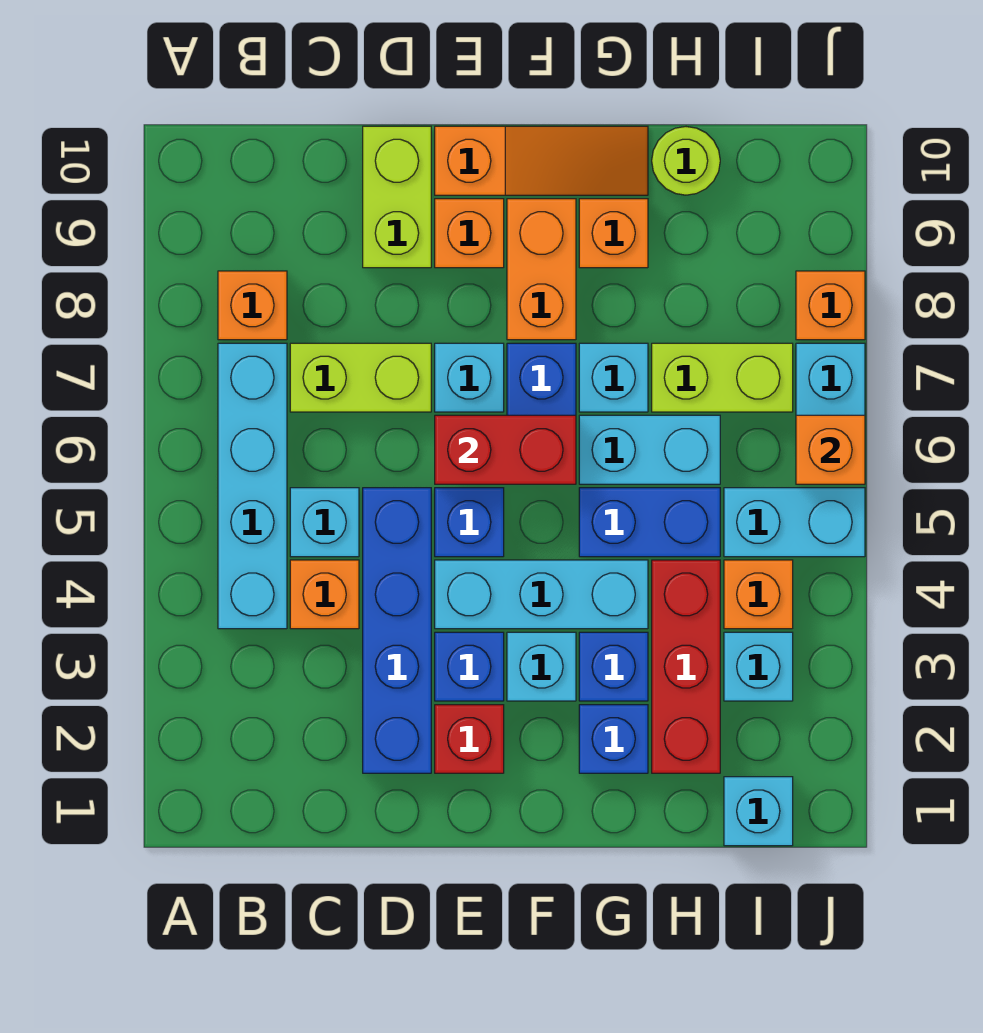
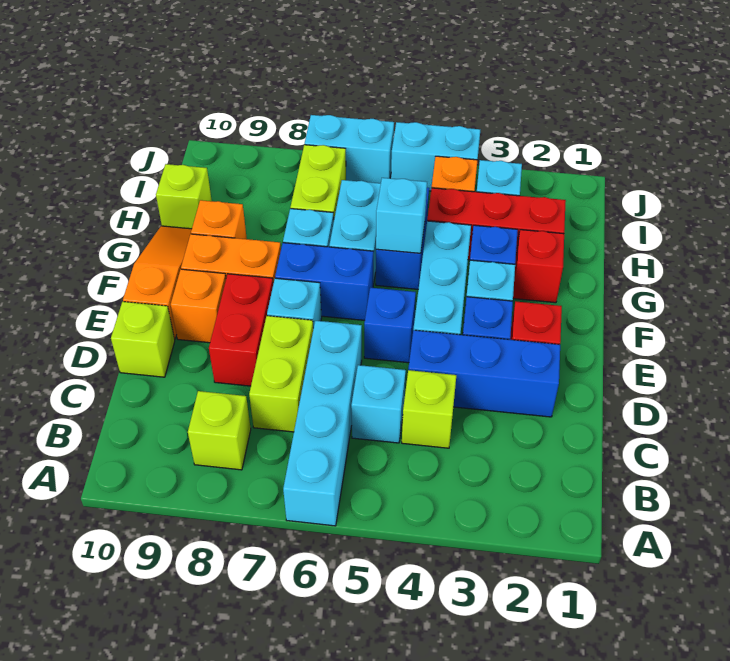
cyan brick B4:B7 level 1 -> cyan brick A6:D6 level 1
orange brick B8 level 1 -> lime brick B8 level 1
orange brick C4 level 1 -> lime brick C4 level 1
blue brick D2:D5 level 1 -> blue brick D2:D4 level 1
lime brick D9:D10 level 1 -> lime brick D10 level 1
red brick E6:F6 level 2 -> red brick D8:E8 level 1
blue brick G2 level 1 -> red brick G2 level 1
lime round brick H10 level 1 -> lime brick H10 level 1
cyan brick I1 level 1 -> cyan brick G5 level 2
cyan brick I5:J5 level 1 -> cyan brick J4:J5 level 1
orange brick J6 level 2 -> none
orange brick J8 level 1 -> none

